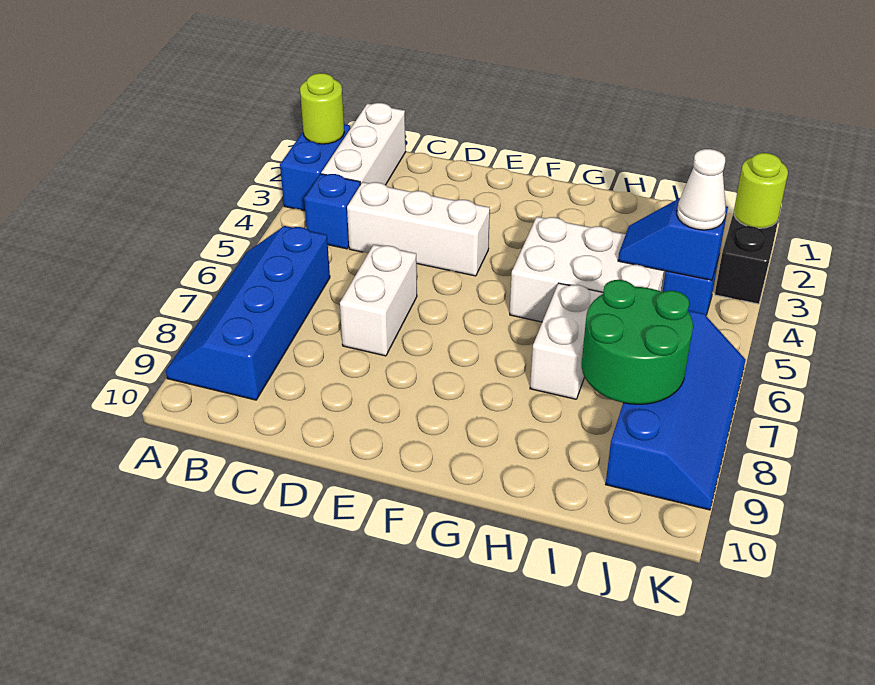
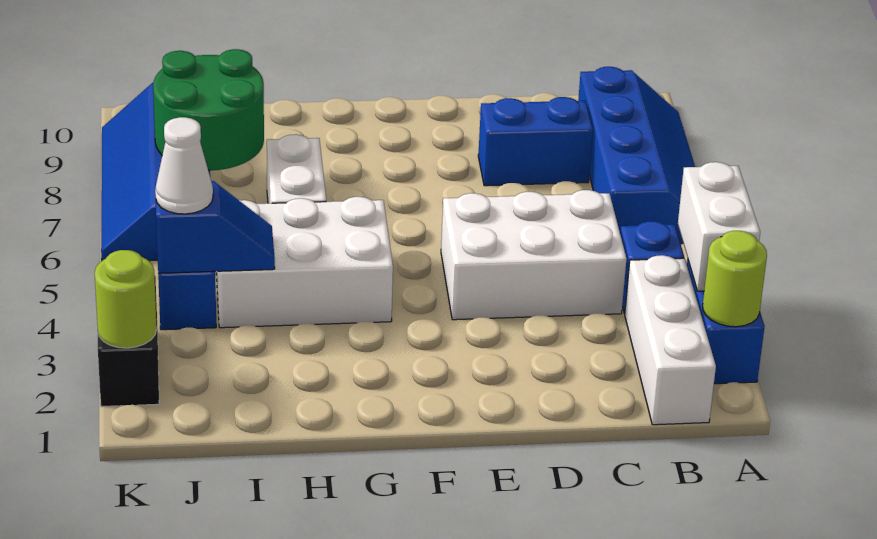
white brick C4:E4 level 1 -> white brick C4:E5 level 1
none -> blue brick C8:D8 level 1
white brick D6:D7 level 1 -> white brick A3:A4 level 2

